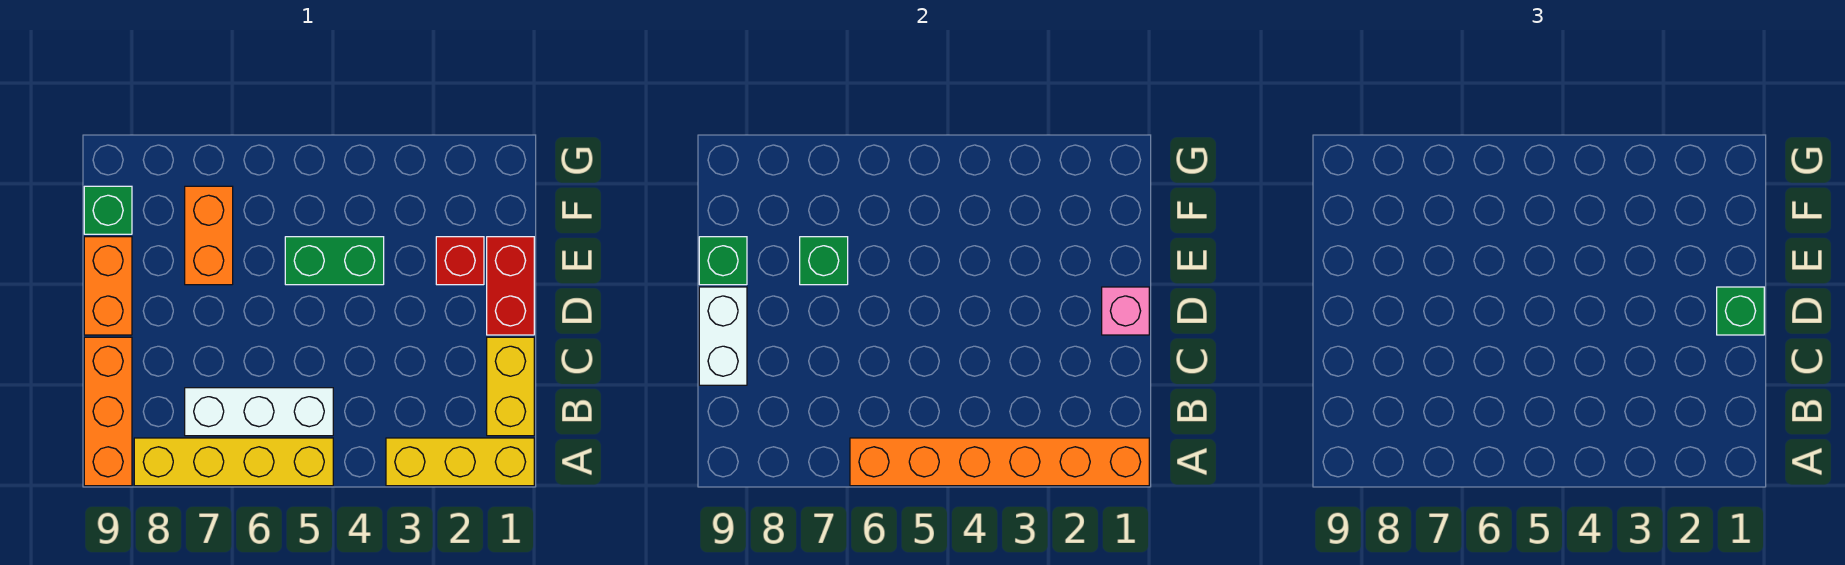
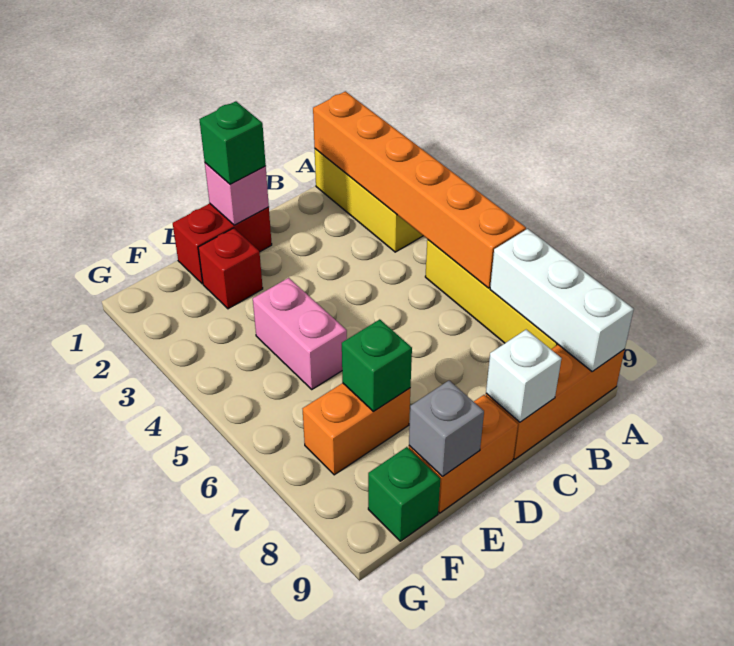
yellow brick B1:C1 level 1 -> none
white brick B5:B7 level 1 -> white brick A7:A9 level 2
white brick C9:D9 level 2 -> white brick C9 level 2
green brick E4:E5 level 1 -> pink brick E4:E5 level 1
green brick E9 level 2 -> grey brick E9 level 2

